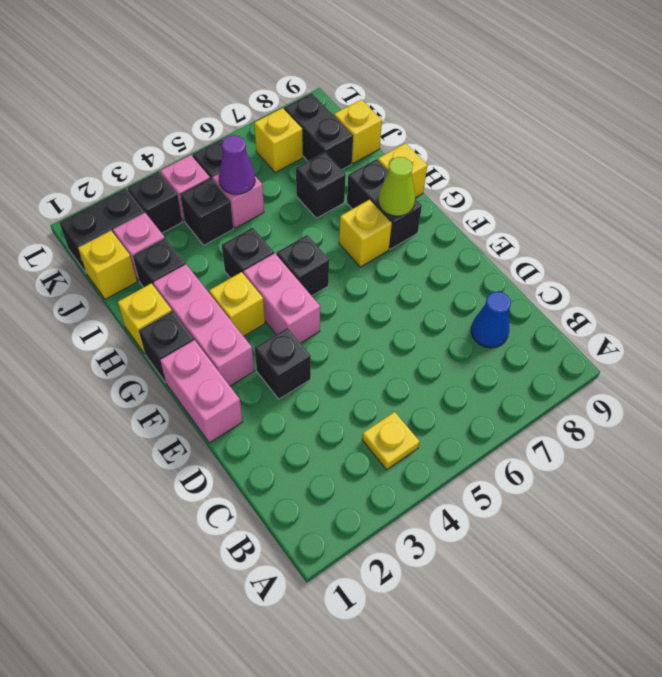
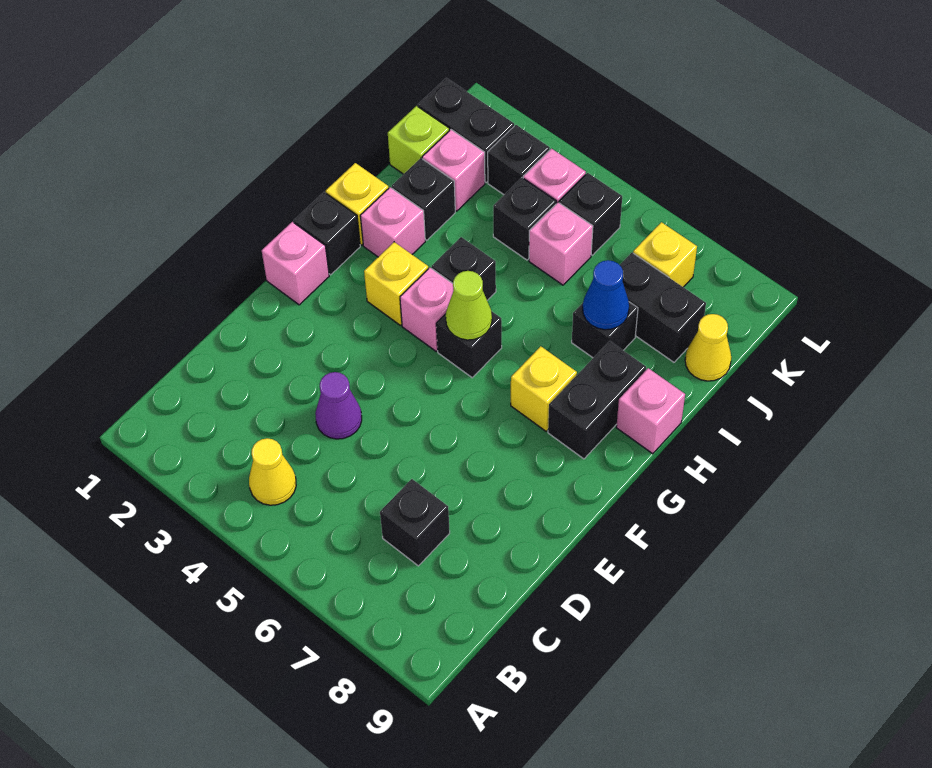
yellow plate B4 level 1 -> yellow cone B4 level 1
blue cone C8 level 1 -> blue cone I7 level 2
pink brick E1:F1 level 1 -> pink brick F1 level 1
black brick E3 level 1 -> black brick C7 level 1
pink brick F2:H2 level 1 -> pink brick H2 level 1
pink brick F4:G4 level 1 -> pink brick G4 level 1
lime cone G8 level 2 -> lime cone G5 level 2
yellow brick H9 level 1 -> pink brick H9 level 1
yellow brick J1 level 1 -> lime brick J1 level 1
purple cone J5 level 2 -> purple cone D4 level 1
black brick J8:K8 level 1 -> black brick J7:J8 level 1
yellow brick J9 level 1 -> yellow cone J9 level 1

